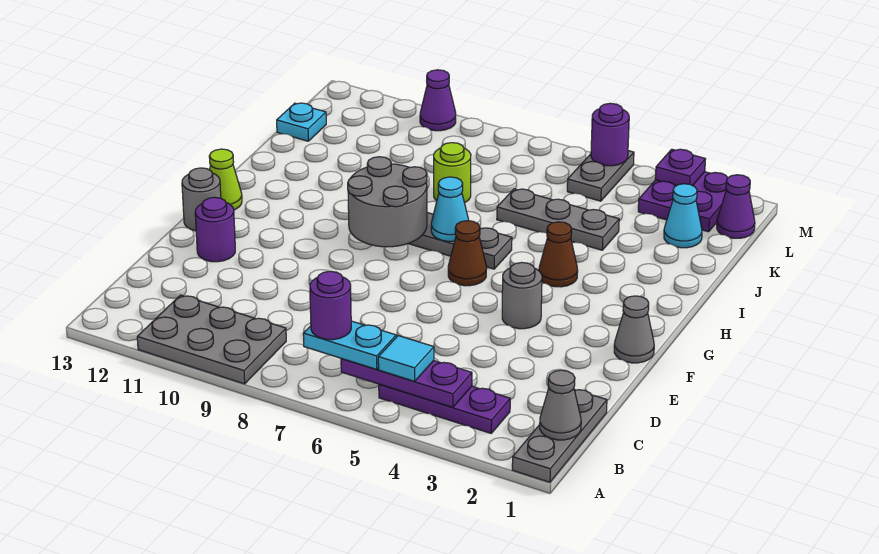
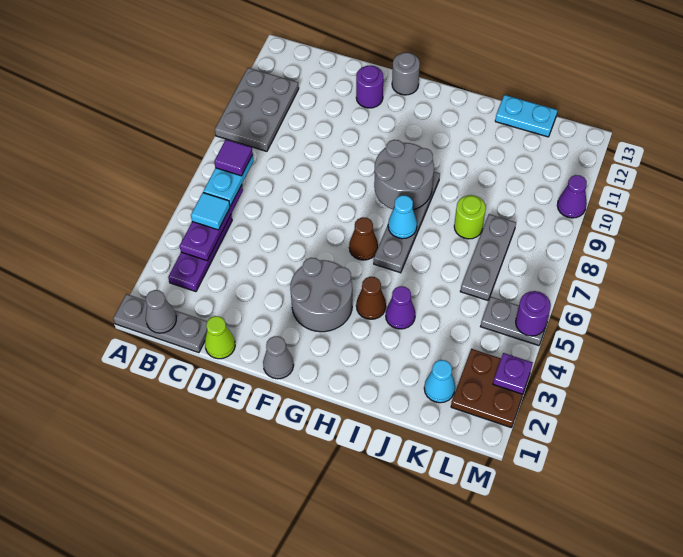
purple round brick B7 level 4 -> purple tile B7 level 4
grey round brick F4 level 1 -> grey round brick F3:G4 level 1
lime cone G13 level 1 -> lime cone D1 level 1
grey plate J4:J6 level 1 -> grey plate K6:K8 level 1
cyan plate K13 level 1 -> cyan plate J13:K13 level 1
purple cone L1 level 1 -> purple cone I4 level 1
purple plate L2:M3 level 1 -> brown plate L2:M3 level 1

